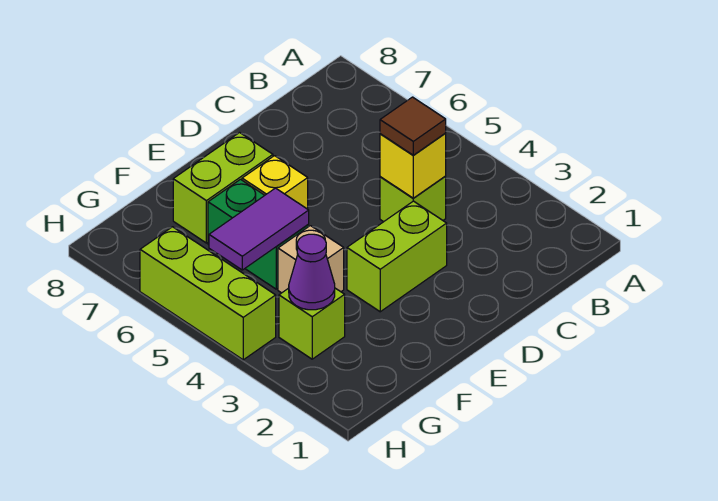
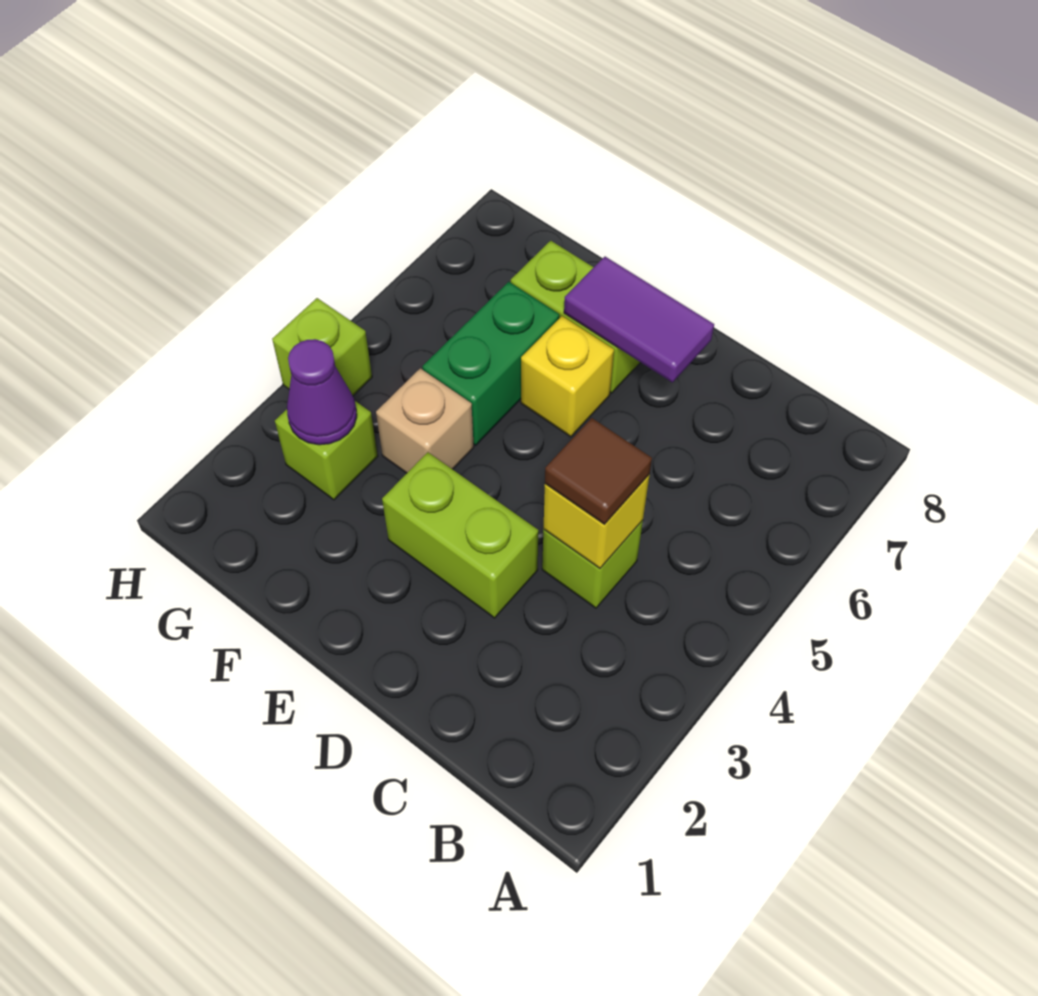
purple tile F5:G5 level 2 -> purple tile D7:E7 level 2
lime brick H4:H6 level 1 -> lime brick H4 level 1

